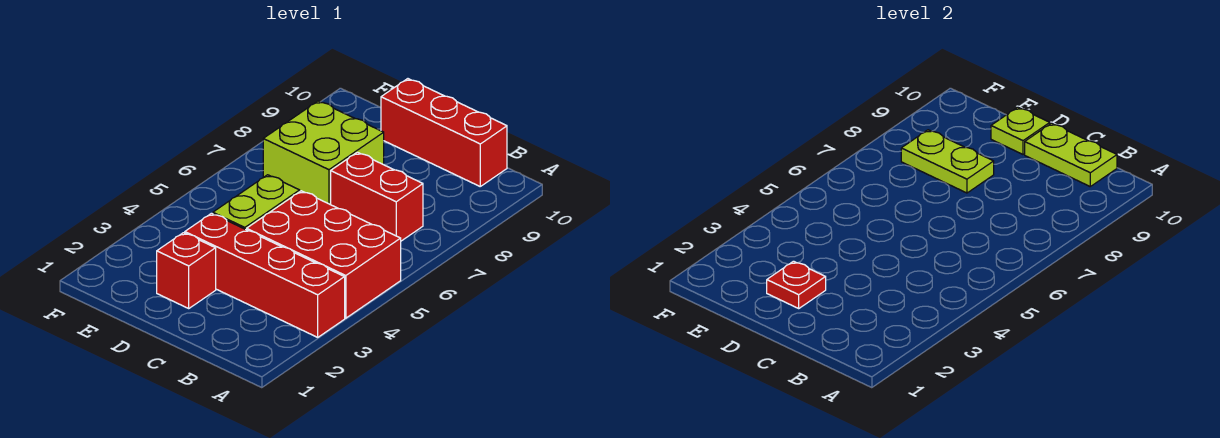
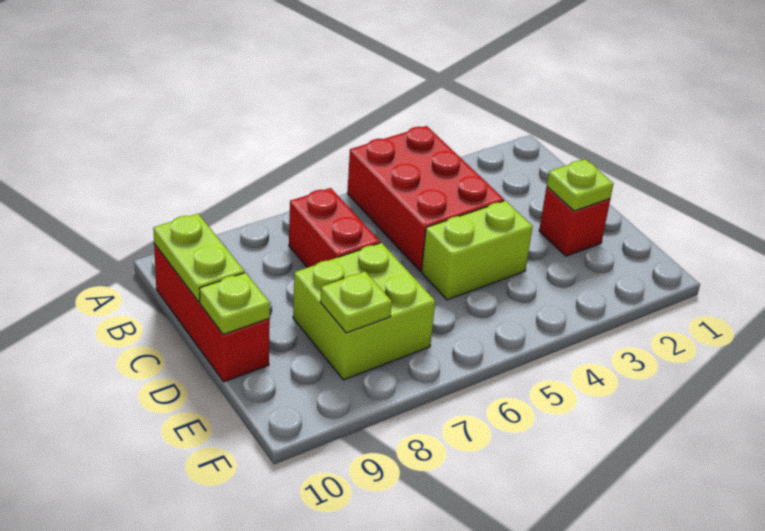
red brick A3:D3 level 1 -> none
red plate D2 level 2 -> lime plate D2 level 2
lime plate D8:E8 level 2 -> lime plate E8 level 2

